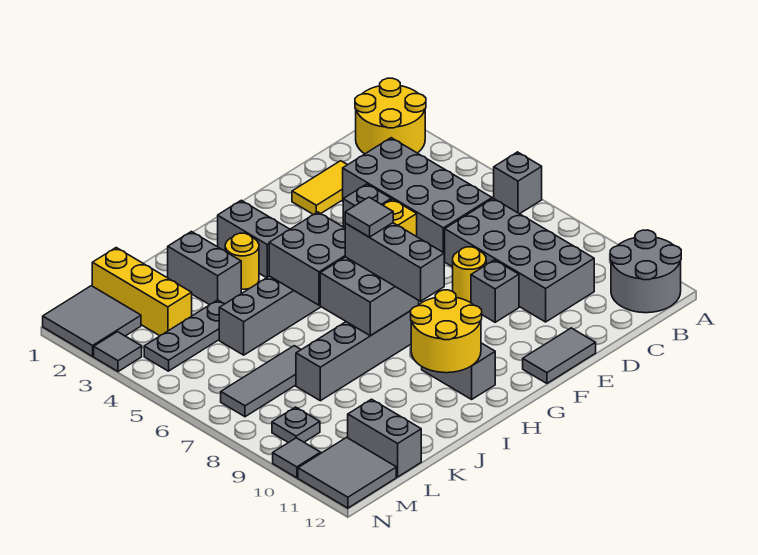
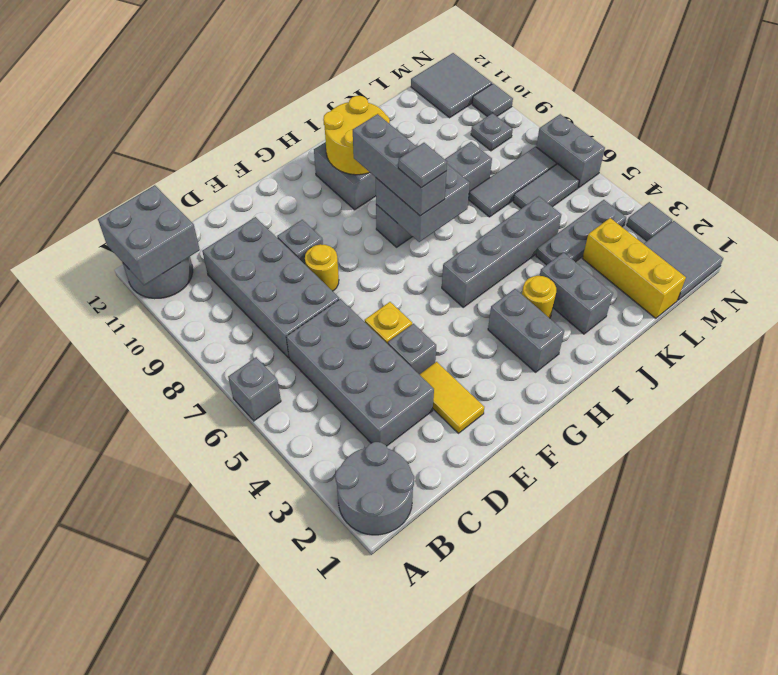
yellow round brick A1:B2 level 1 -> grey round brick A1:B2 level 1
yellow tile D2:E2 level 1 -> yellow tile E2:E3 level 1
grey tile E12:F12 level 1 -> grey tile L6:M6 level 1
grey brick H5:I6 level 2 -> grey brick A11:B12 level 2
grey brick L11:L12 level 1 -> grey brick N6:N7 level 1

